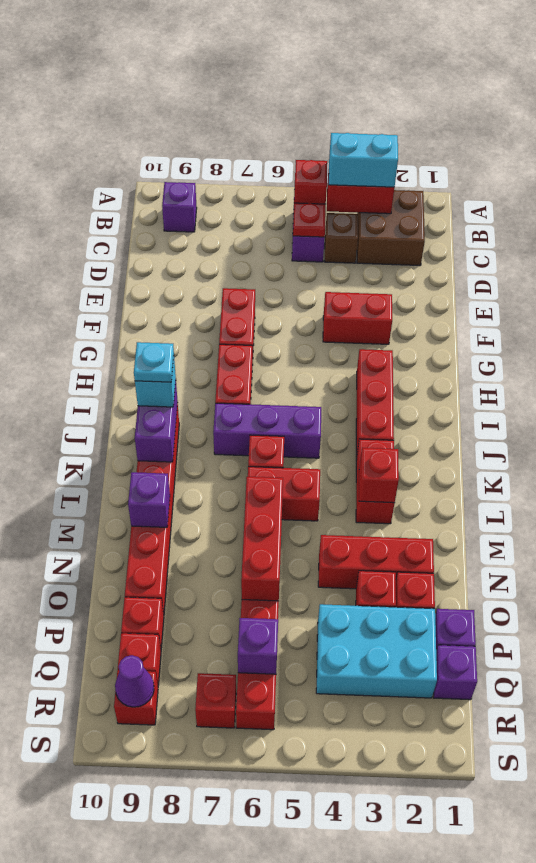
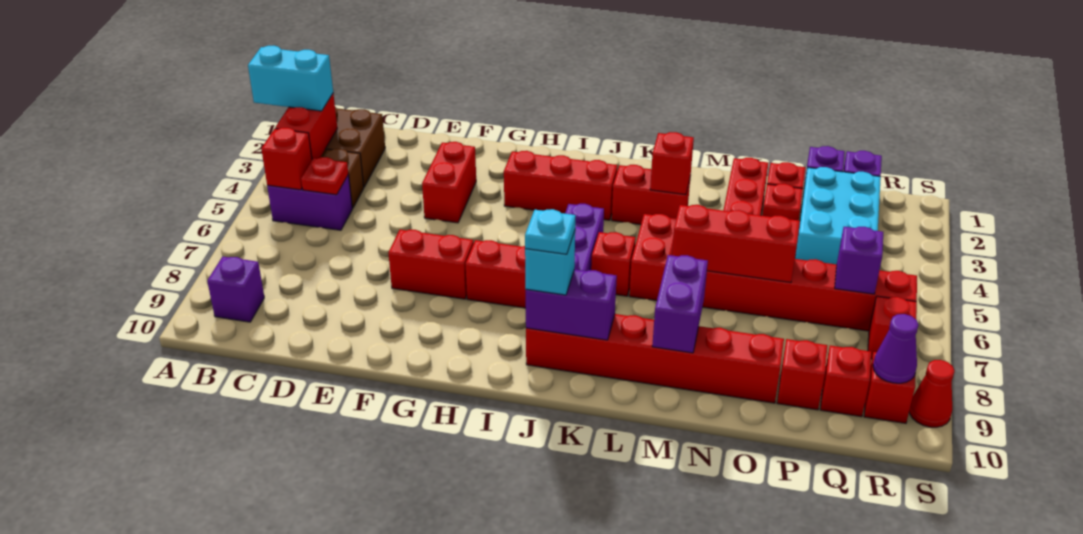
cyan brick B3:B4 level 3 -> cyan brick A3:B3 level 3
purple brick M9 level 2 -> purple brick M8:M9 level 2
none -> red cone S9 level 1

